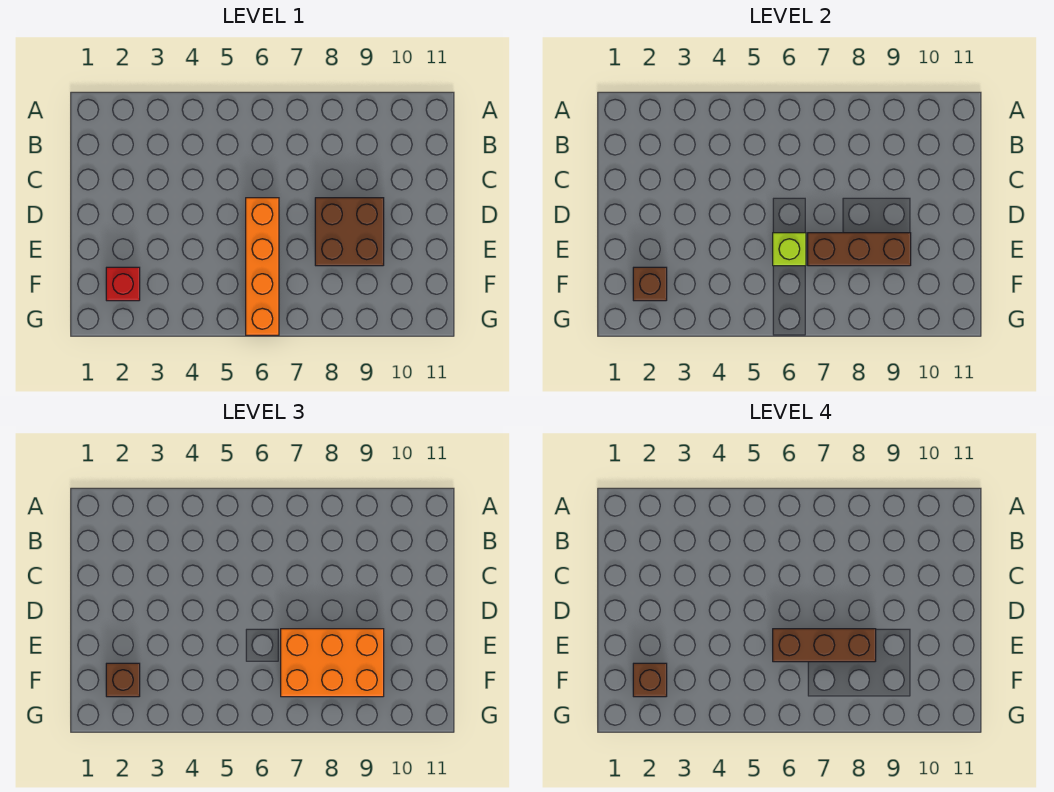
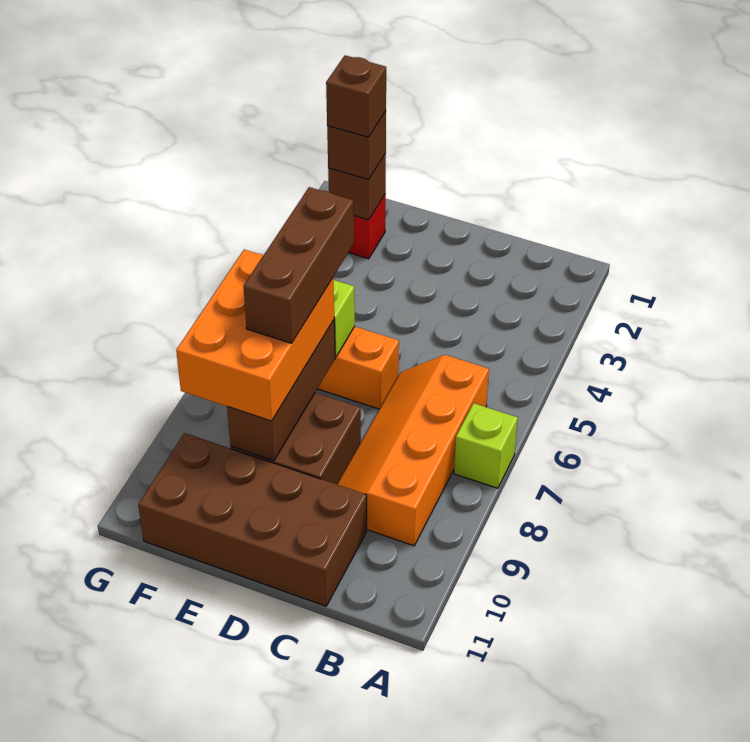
none -> lime brick A7 level 1
none -> orange slope B6:C9 level 1 top B
none -> brown brick C10:F11 level 1

